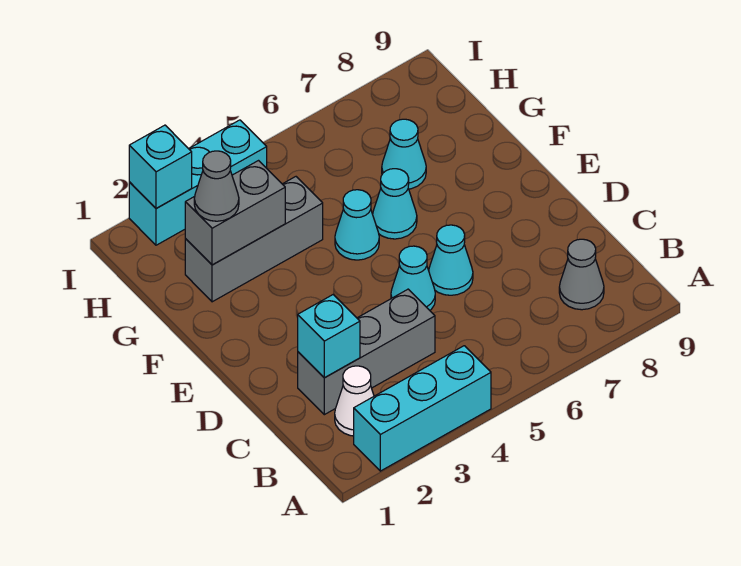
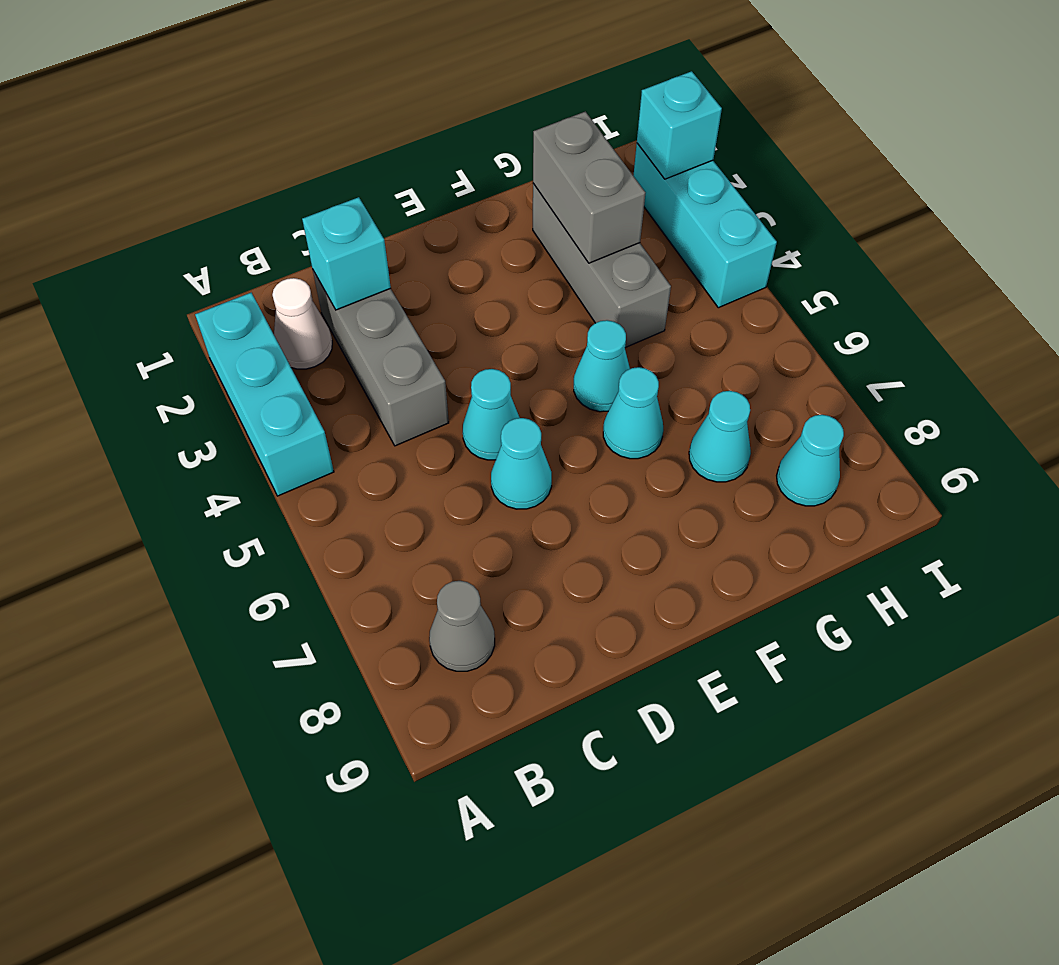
grey cone G2 level 3 -> none
none -> cyan cone H8 level 1

